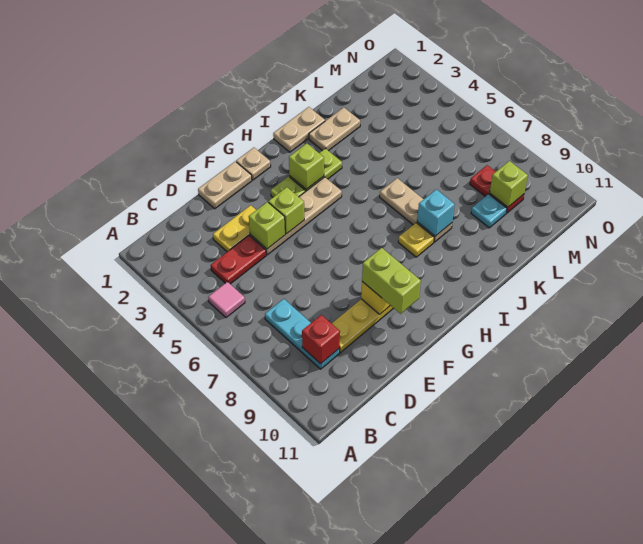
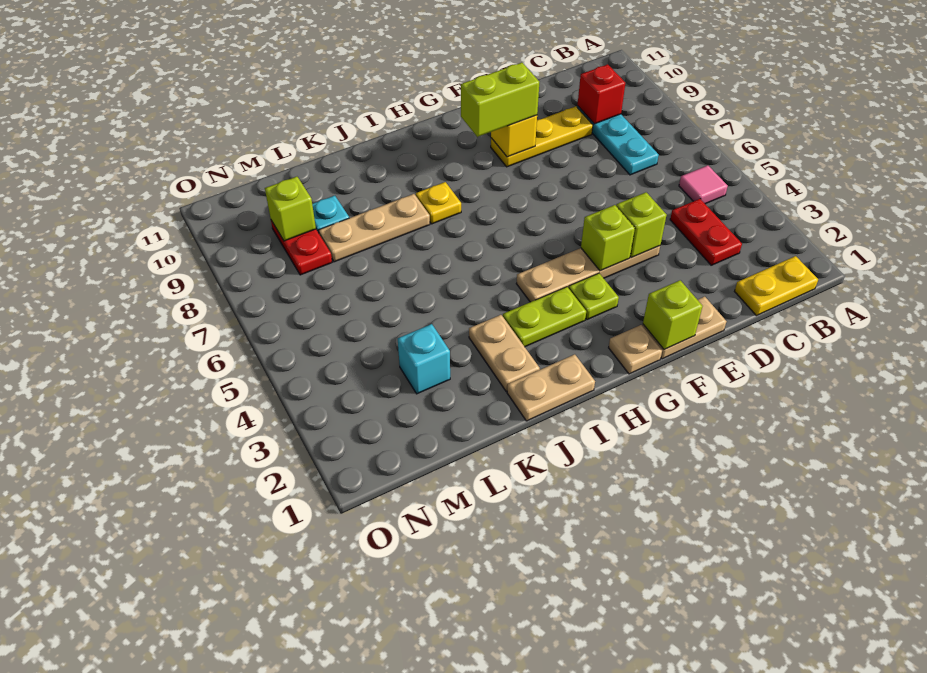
red plate C4:D4 level 1 -> red plate C3:C4 level 1
yellow plate D3:E3 level 1 -> yellow plate B1:C1 level 1
lime brick F9:F10 level 3 -> lime brick F9:G9 level 3
lime brick H3 level 2 -> lime brick F1 level 2
tan plate J2:K2 level 1 -> tan plate J2:J3 level 1
tan plate J6:J8 level 1 -> tan plate J8:L8 level 1
cyan brick J8 level 2 -> cyan brick L3 level 1

